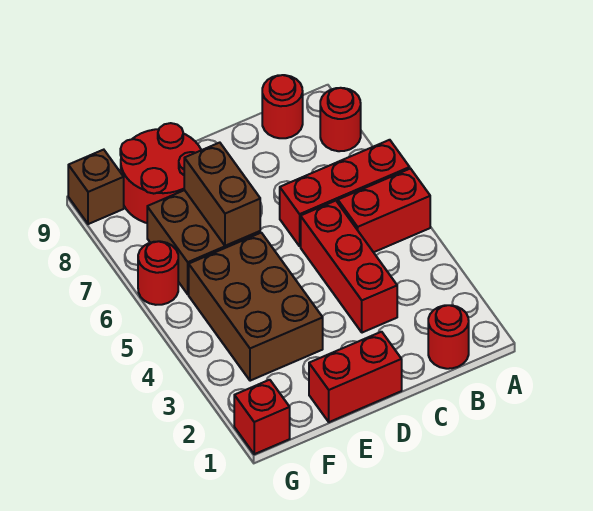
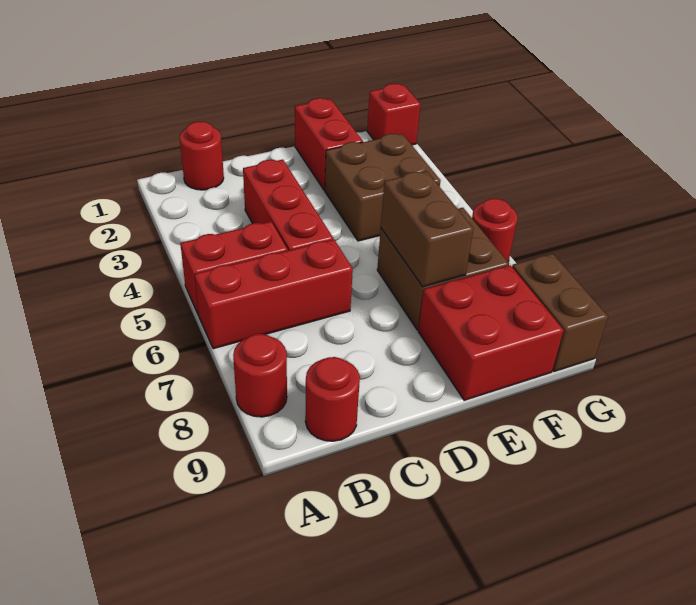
red brick D1:E1 level 1 -> red brick E1:E2 level 1
brown brick E3:F5 level 1 -> brown brick E3:F4 level 1
red round brick E8:F9 level 1 -> red brick E8:F9 level 1
brown brick G9 level 1 -> brown brick G8:G9 level 1

